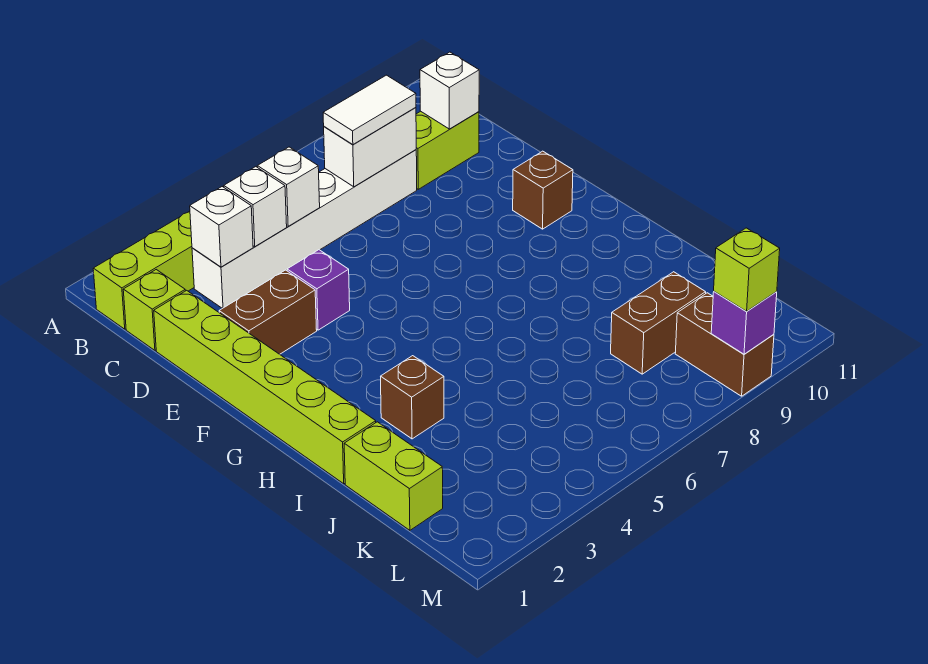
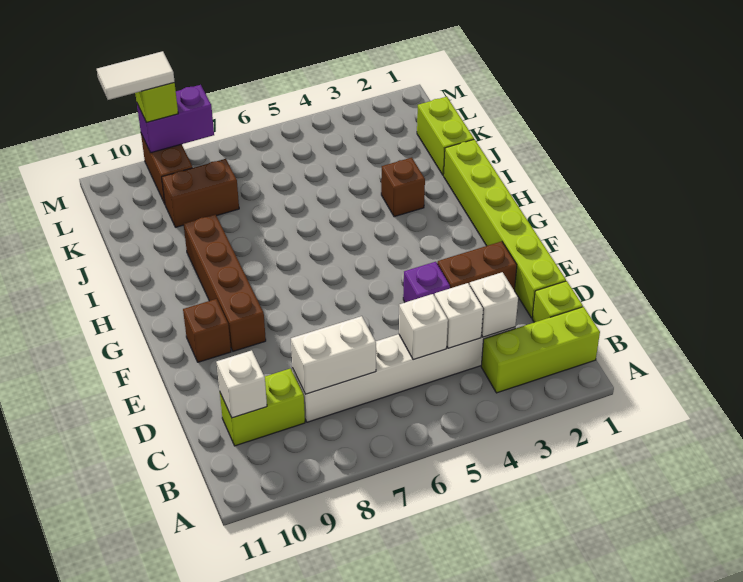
white tile C7:C8 level 3 -> white tile M9:M10 level 4
none -> brown brick F9:I9 level 1
purple brick M9 level 2 -> purple brick M8:M9 level 2

